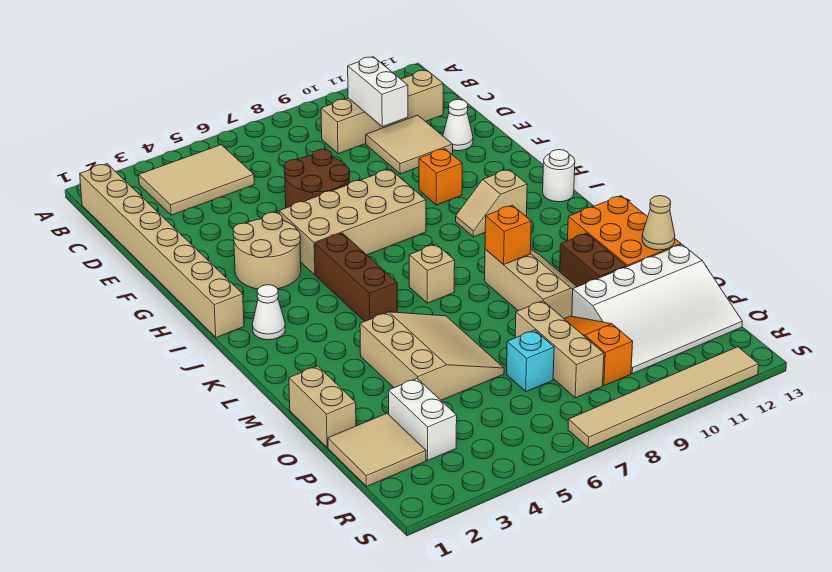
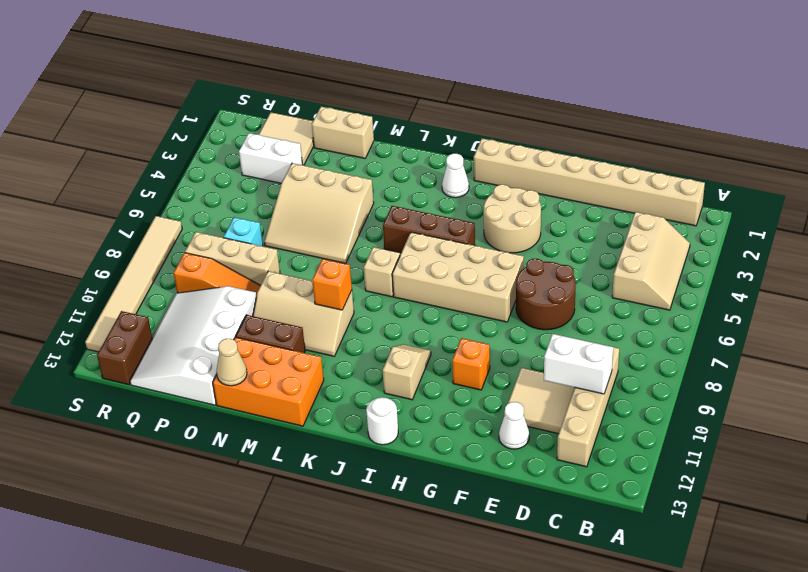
tan tile B3:C5 level 1 -> tan slope B3:C5 level 1 top C
tan brick G5:H8 level 1 -> tan brick G6:J7 level 1
none -> brown brick R12:R13 level 1

